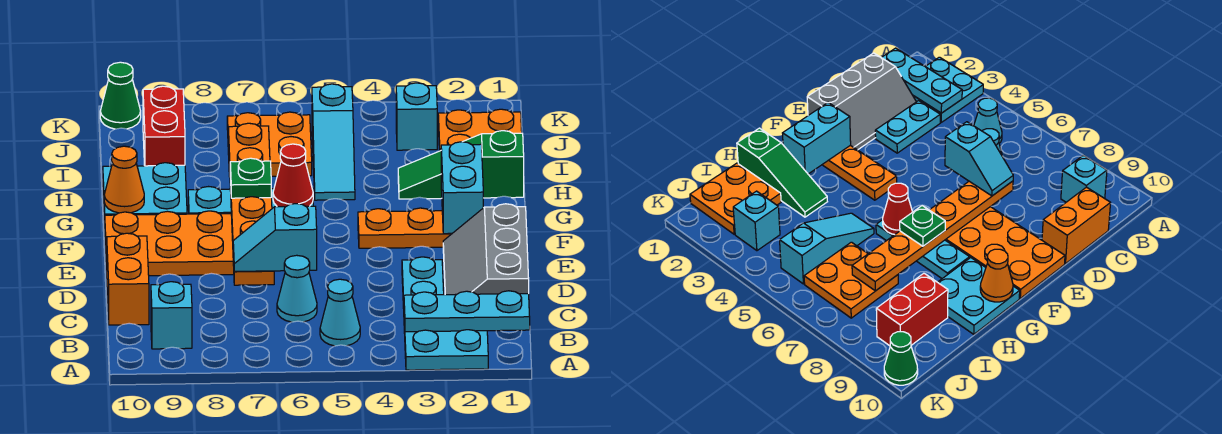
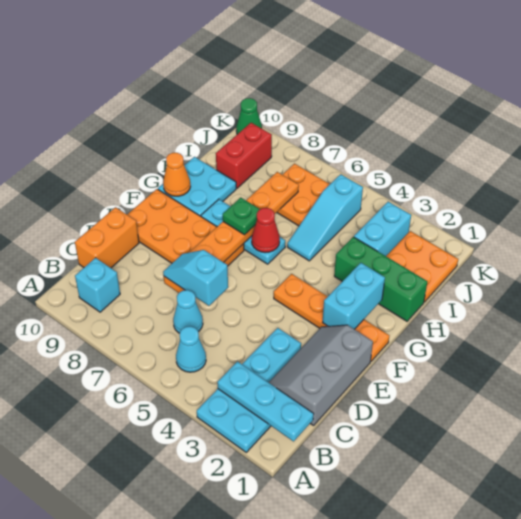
green slope H1:H3 level 1 top 1 -> green brick H1:H3 level 1
cyan brick J3 level 1 -> cyan brick I3:J3 level 1

